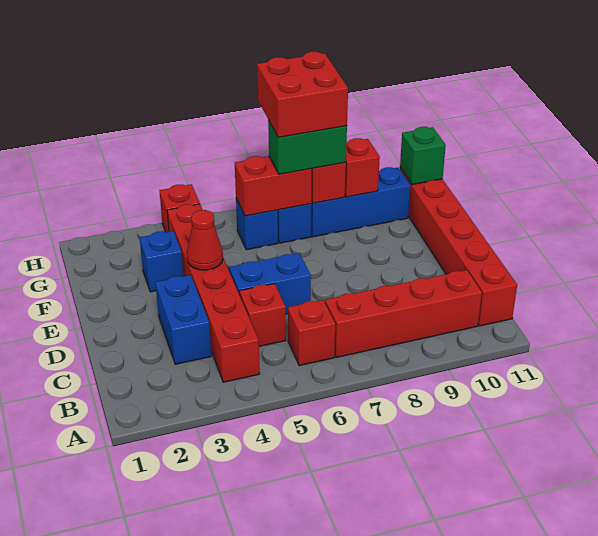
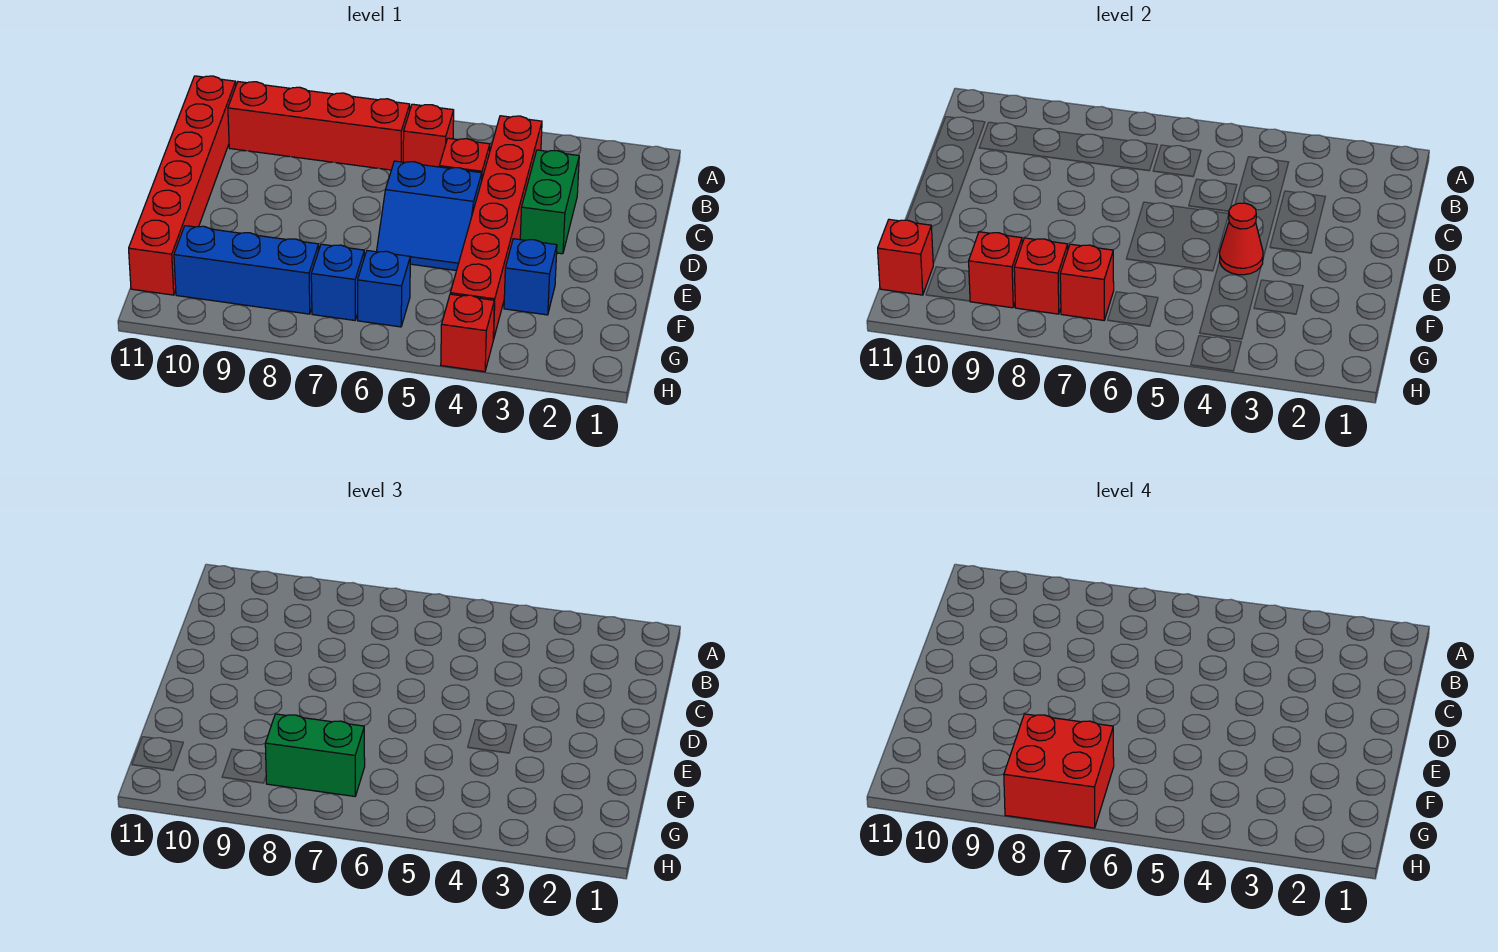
blue brick C3:D3 level 1 -> green brick C3:D3 level 1
red brick G6:G7 level 2 -> red brick G7 level 2
green brick G11 level 2 -> red brick G11 level 2

